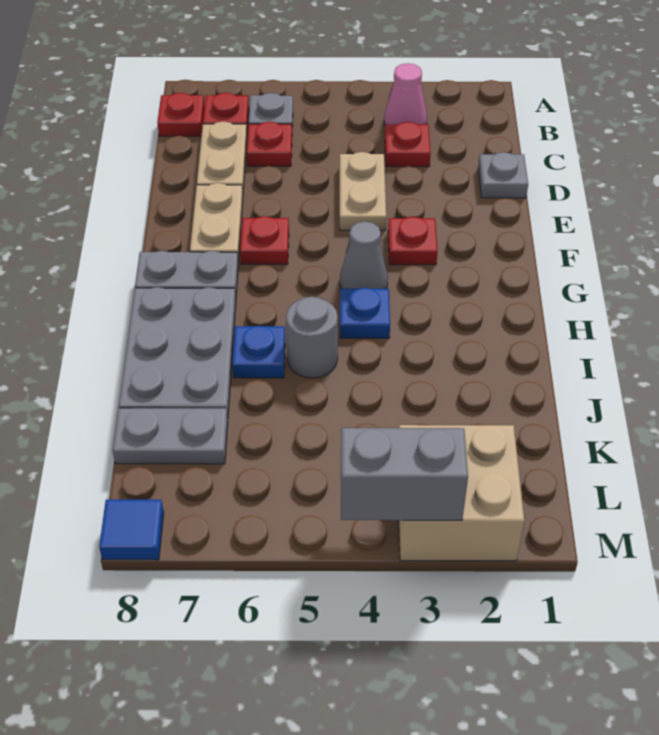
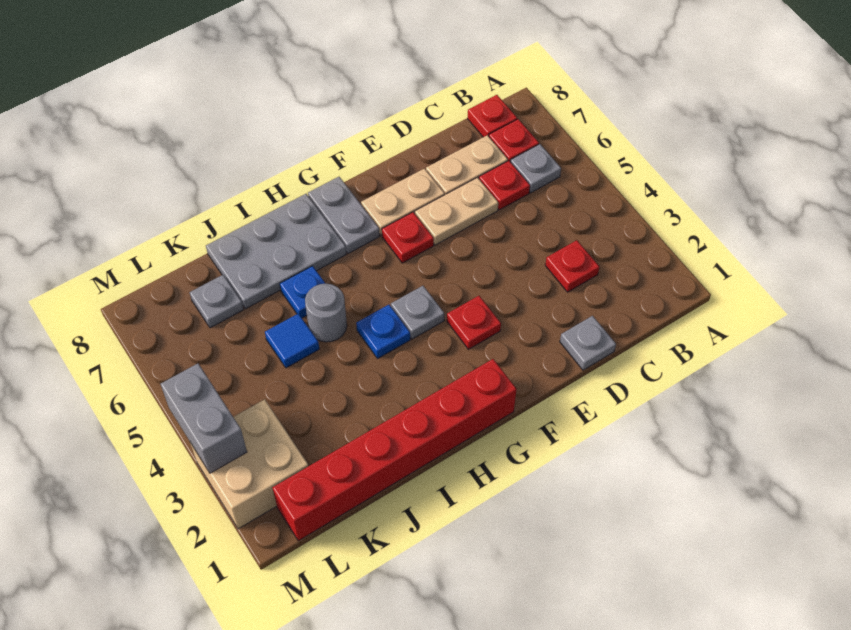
pink cone B3 level 1 -> none
tan plate D4:E4 level 1 -> tan plate D6:E6 level 1
none -> red brick G1:L1 level 1
grey cone G4 level 1 -> grey plate G4 level 1
grey plate K7:K8 level 1 -> grey plate K7 level 1
blue tile M8 level 1 -> blue tile J5 level 1

